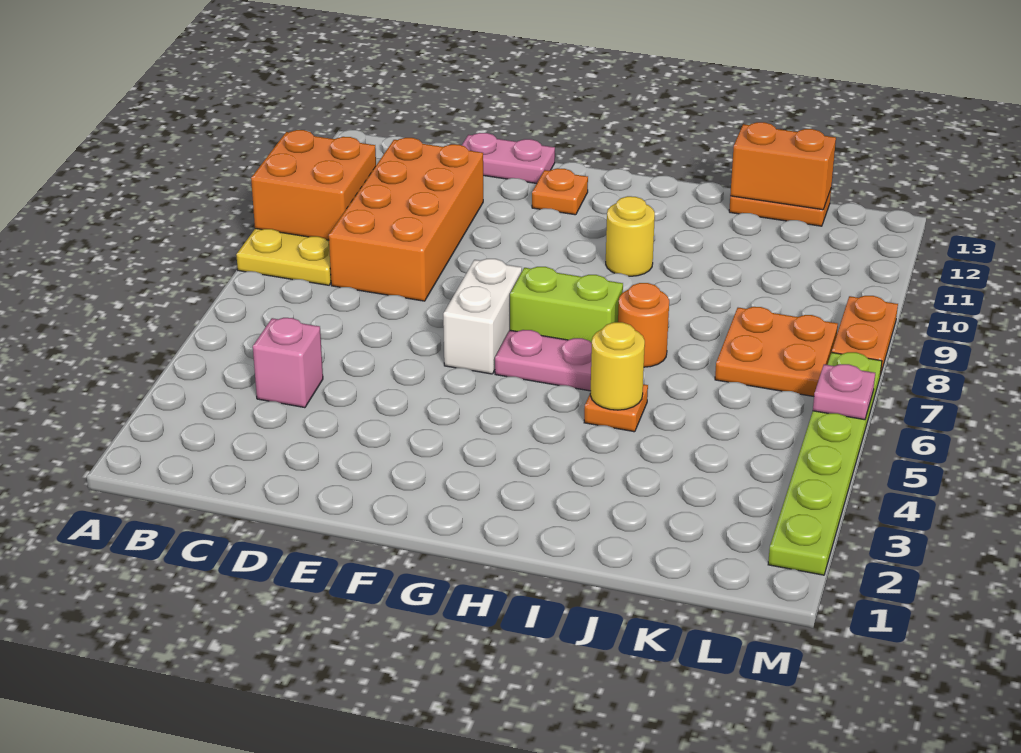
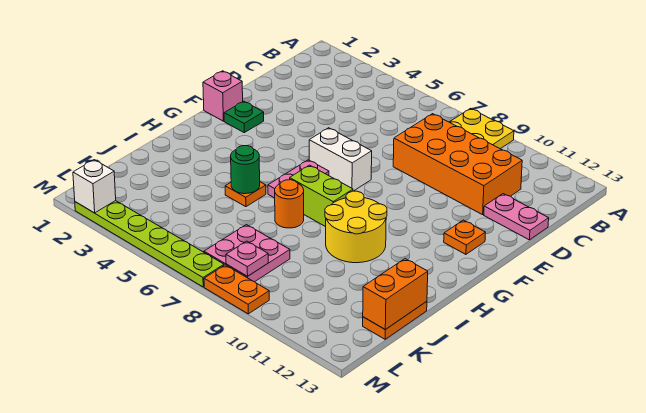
orange brick A9:B10 level 2 -> none
pink brick C4 level 1 -> pink brick F1 level 1
pink plate D13:E13 level 1 -> pink plate D12:D13 level 1
none -> green plate F2 level 1
lime brick G7:H7 level 1 -> lime brick H7:H8 level 1
yellow round brick H10 level 1 -> yellow round brick H9:I10 level 1
yellow round brick I5 level 2 -> green round brick I5 level 2
orange plate K7:L8 level 1 -> pink plate K7:L8 level 1
none -> white brick M2 level 2
pink plate M6 level 2 -> pink plate L8 level 2

